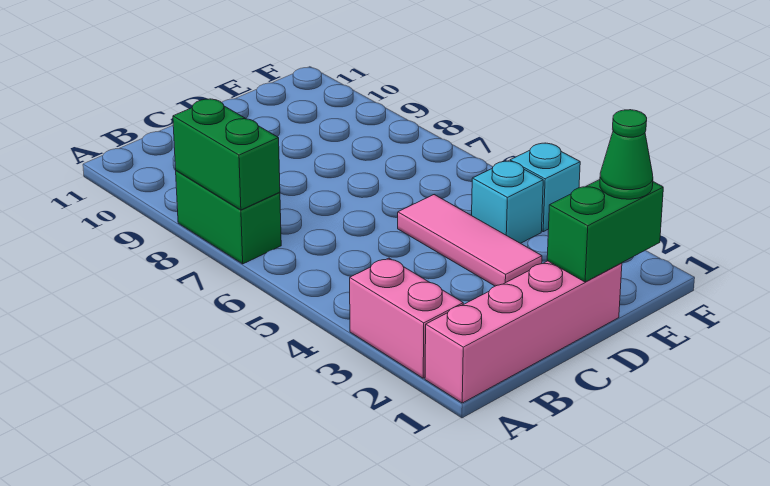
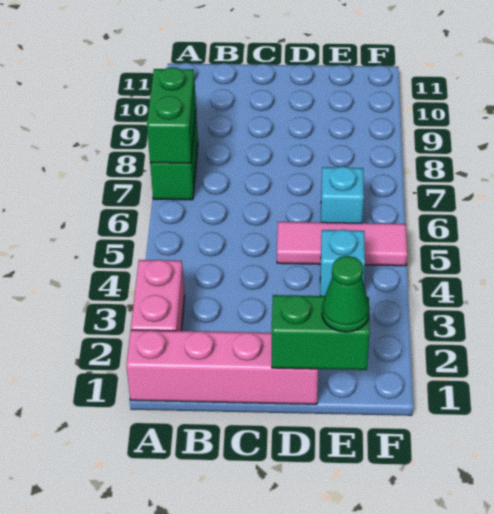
pink tile D3:D5 level 1 -> pink tile D5:F5 level 1
cyan brick F4 level 1 -> cyan brick E6 level 1

